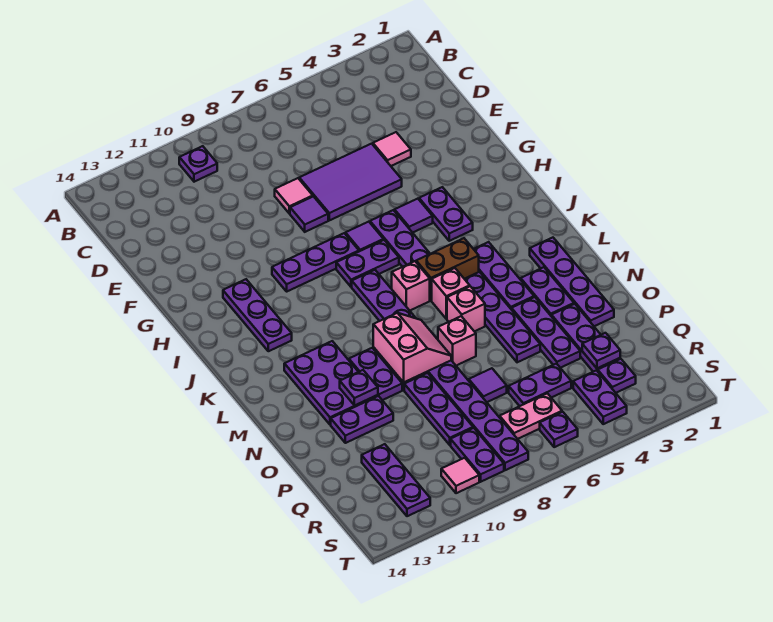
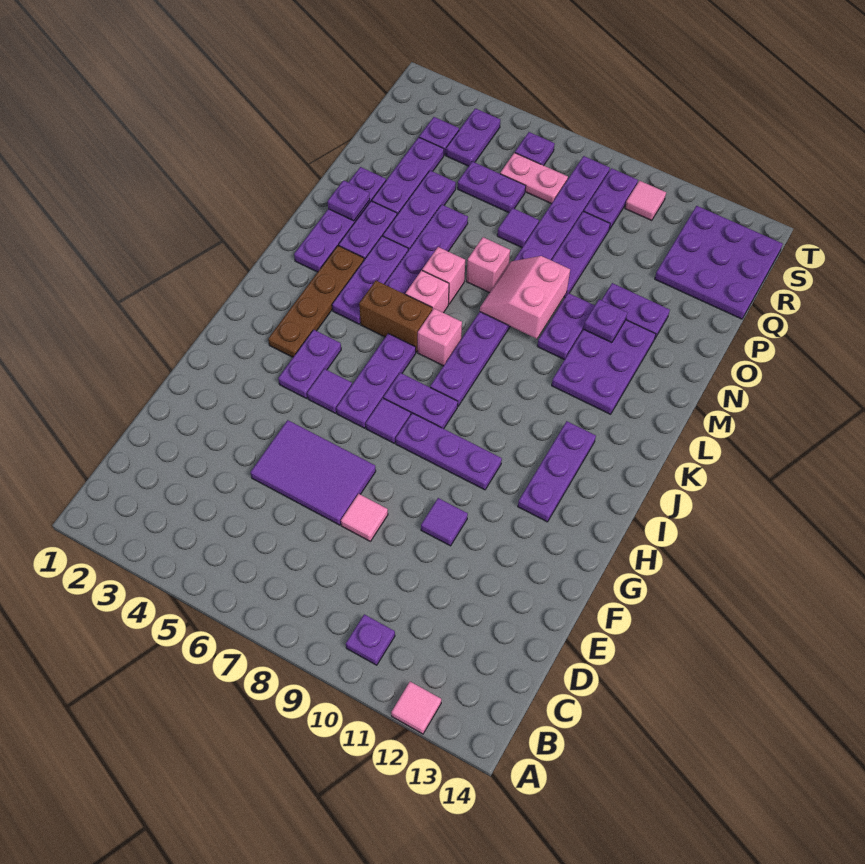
pink tile E4 level 1 -> pink tile A12 level 1
purple tile F8 level 1 -> purple tile F10 level 1
none -> brown plate I3:L3 level 1
purple plate Q3 level 2 -> purple plate N2 level 2
purple plate Q12:S12 level 1 -> purple plate Q12:S14 level 1

